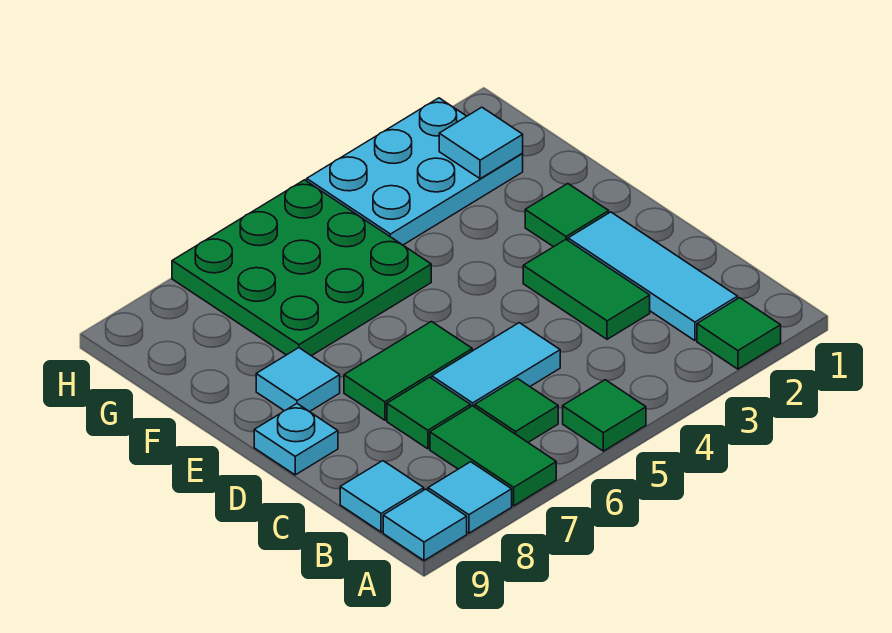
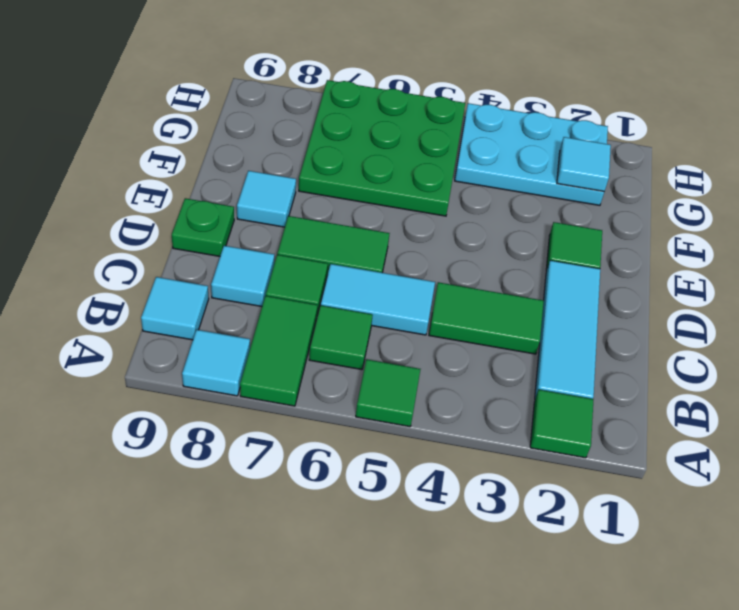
cyan tile A9 level 1 -> cyan tile C8 level 1
green tile C3:D3 level 1 -> green tile C3:C4 level 1
cyan plate D9 level 1 -> green plate D9 level 1

